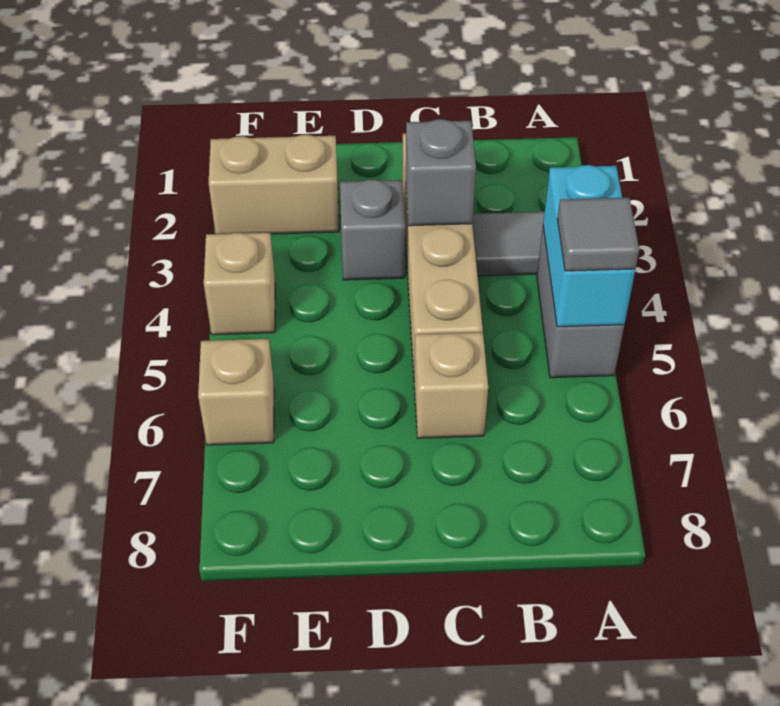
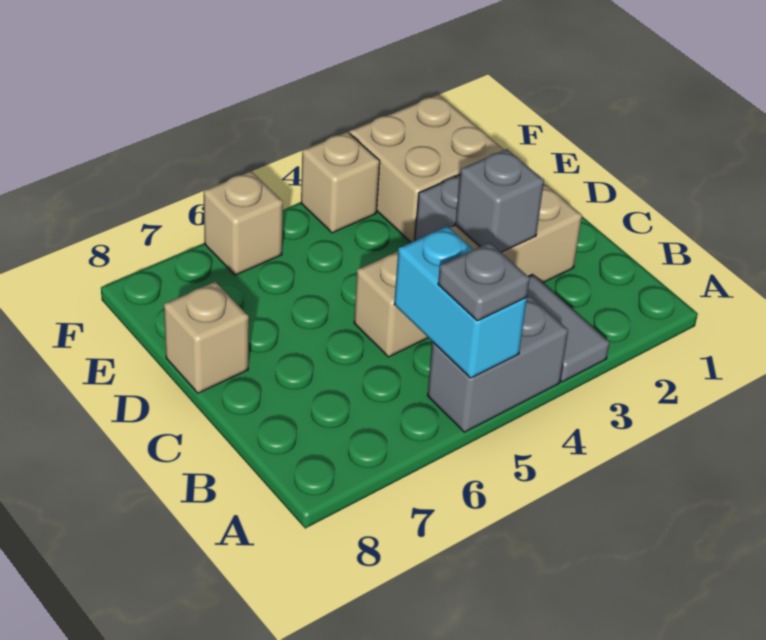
cyan brick A4:A5 level 2 -> cyan brick A5:B5 level 2
grey tile A5 level 3 -> grey plate A5 level 3
tan brick C6 level 1 -> tan brick D8 level 1
tan brick E2:F2 level 1 -> tan brick E2:F3 level 1

